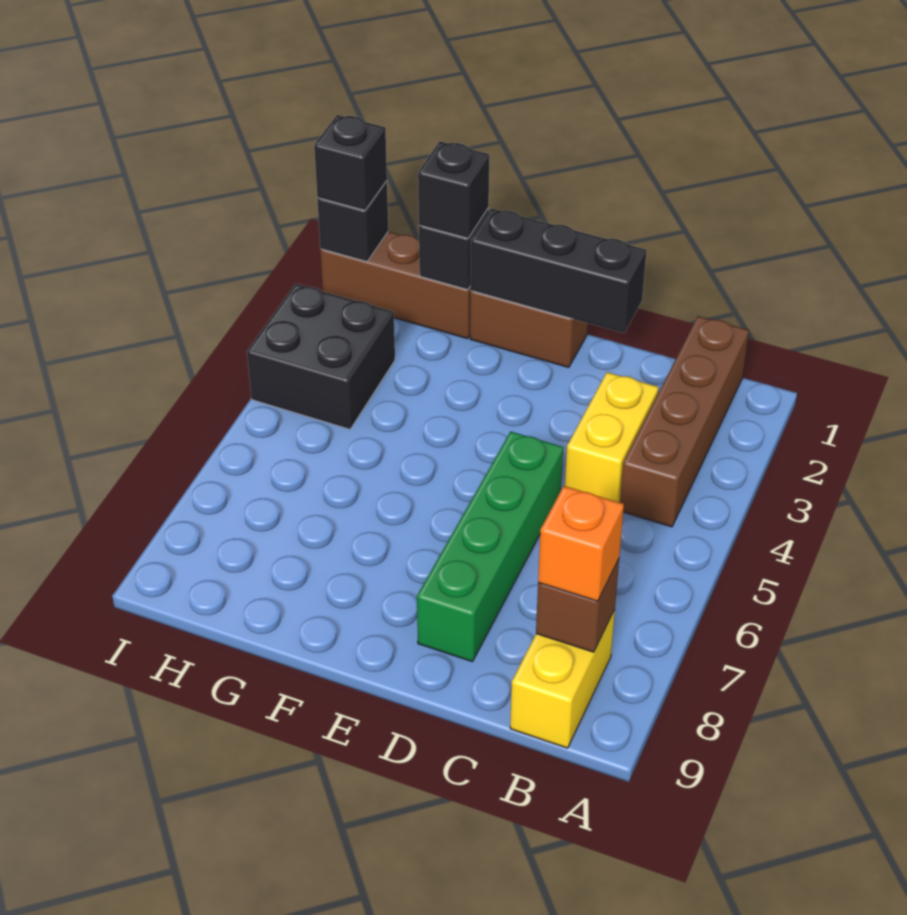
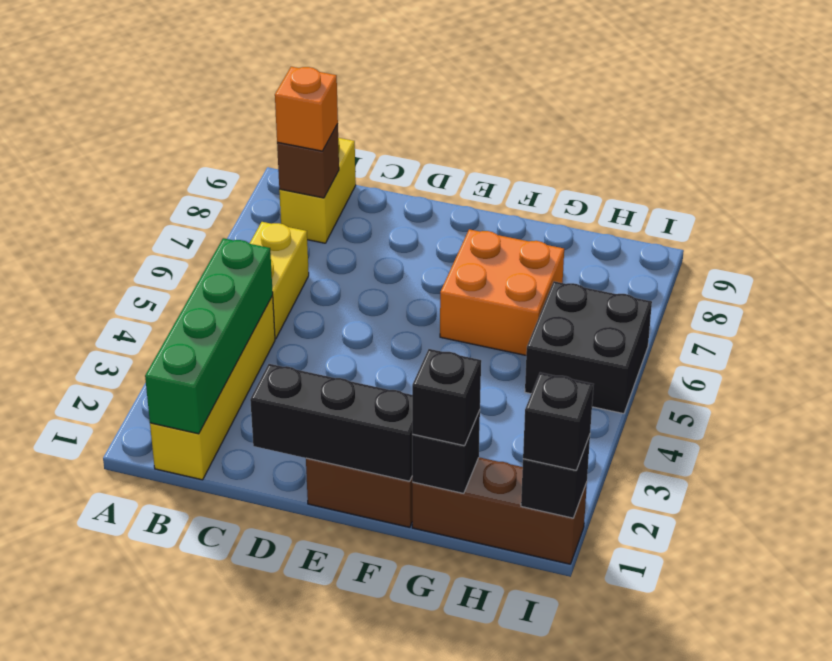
brown brick B1:B4 level 1 -> yellow brick B1:B4 level 1
yellow brick C3:C4 level 1 -> yellow brick B5:B6 level 1
green brick D5:D8 level 1 -> green brick B1:B4 level 2
none -> orange brick F6:G7 level 1
black brick H3:I4 level 1 -> black brick H5:I6 level 1

